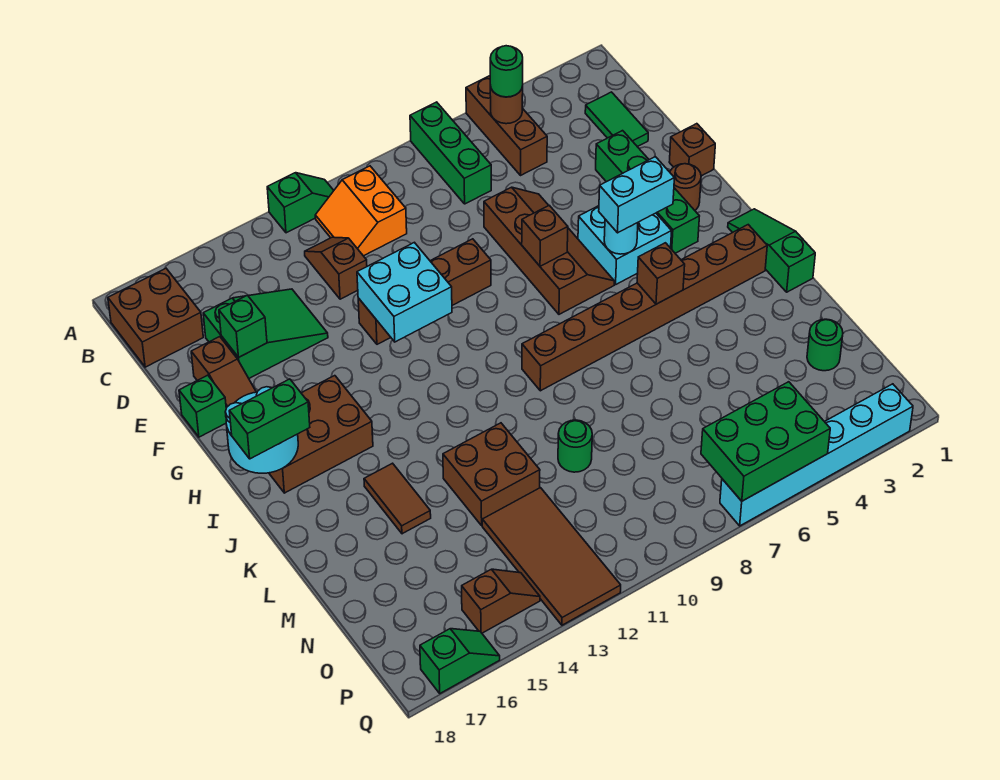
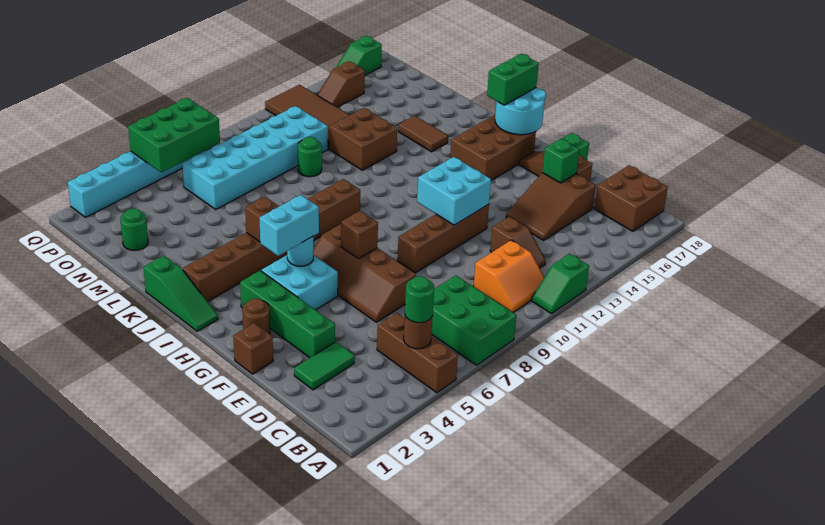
green brick A7:C7 level 1 -> green brick A7:C8 level 1
orange slope B10:C11 level 1 top 10 -> orange slope B10:C11 level 1 top C
green tile C2:D2 level 1 -> green tile D2:D3 level 1
green slope D14:E16 level 1 top 16 -> brown slope D14:E16 level 1 top 16
none -> cyan brick N6:O11 level 1

